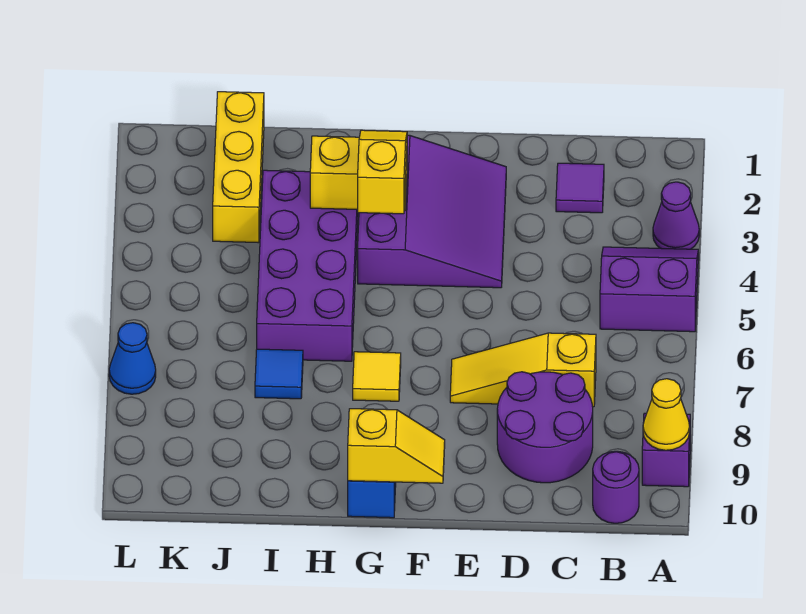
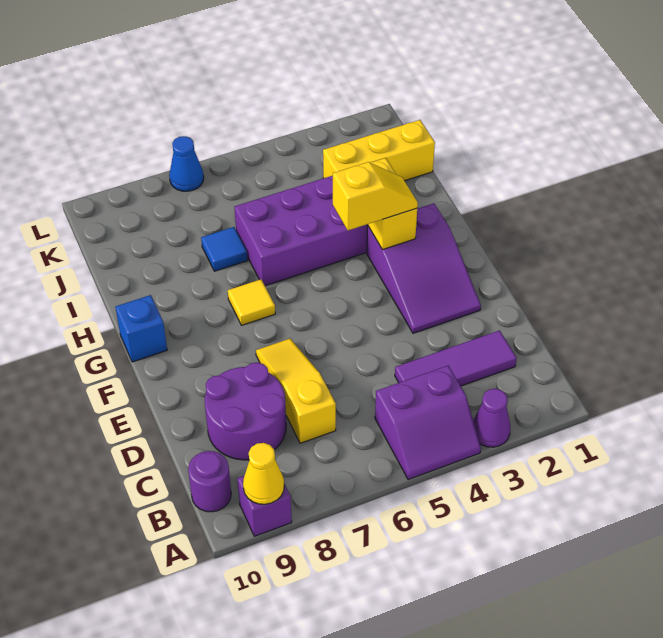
purple slope A4:B5 level 1 top 5 -> purple slope A4:B5 level 1 top B
purple tile C2 level 1 -> purple tile C2:C4 level 1
purple slope E2:G4 level 1 top G -> purple slope E2:G3 level 1 top G
yellow slope F10:G10 level 2 top G -> none

